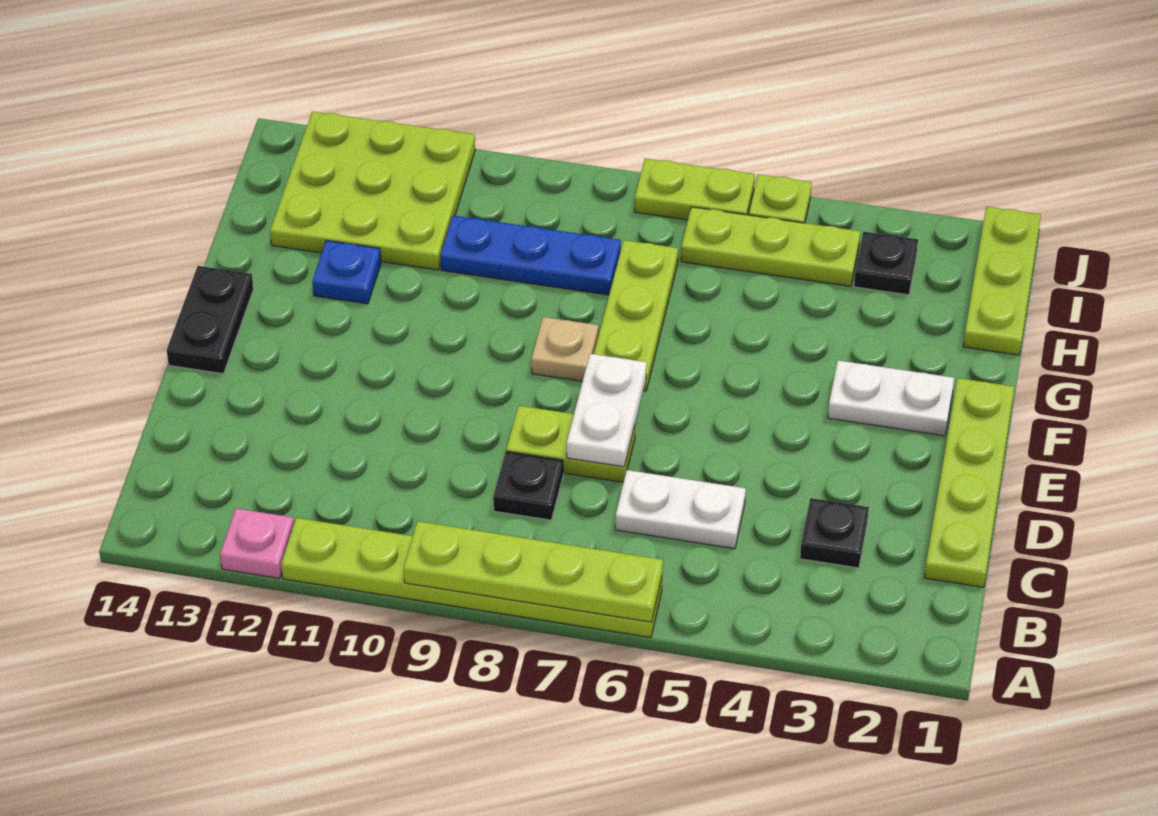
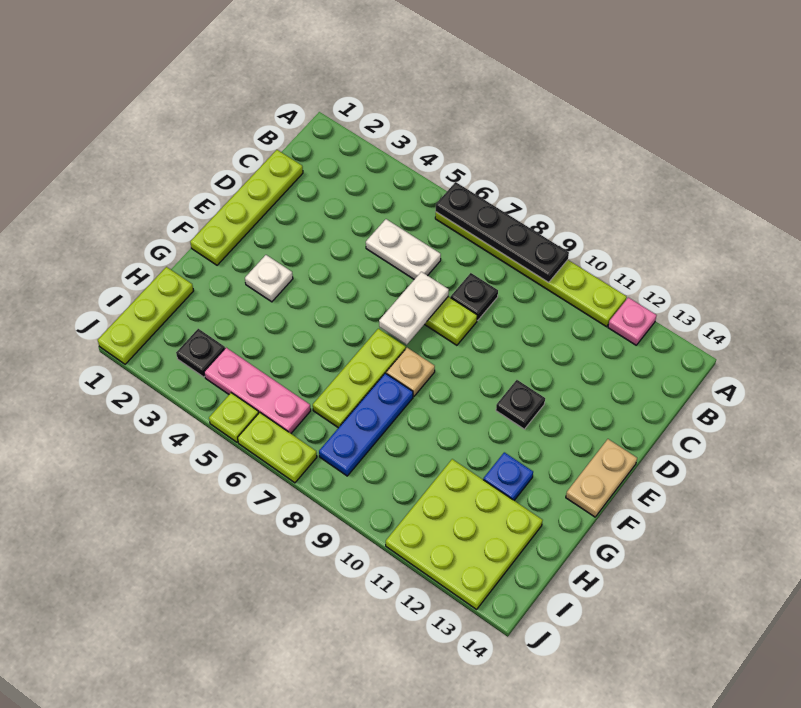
lime plate A6:A9 level 2 -> black plate A6:A9 level 2
black plate C3 level 1 -> black plate E11 level 1
black plate E14:F14 level 1 -> tan plate E14:F14 level 1
white plate F2:F3 level 1 -> white plate F3 level 1
blue plate H8:H10 level 1 -> blue plate G8:I8 level 1
lime plate I4:I6 level 1 -> pink plate I4:I6 level 1

